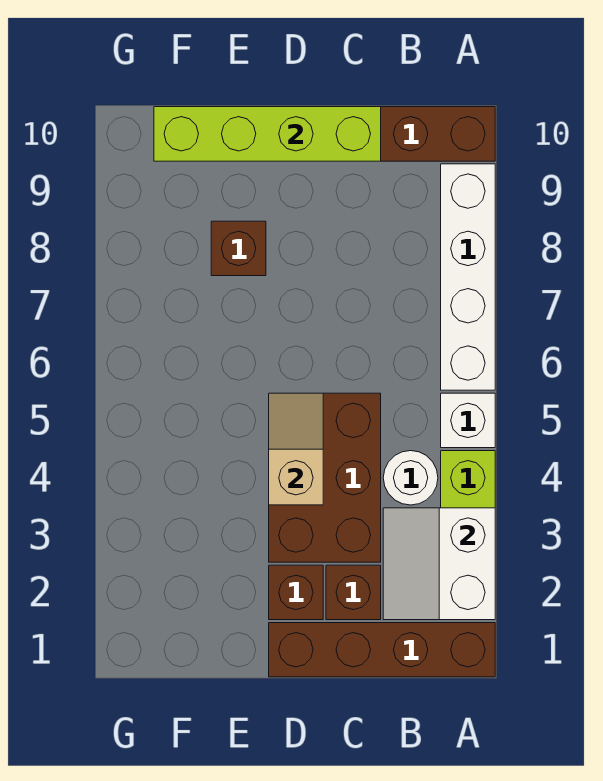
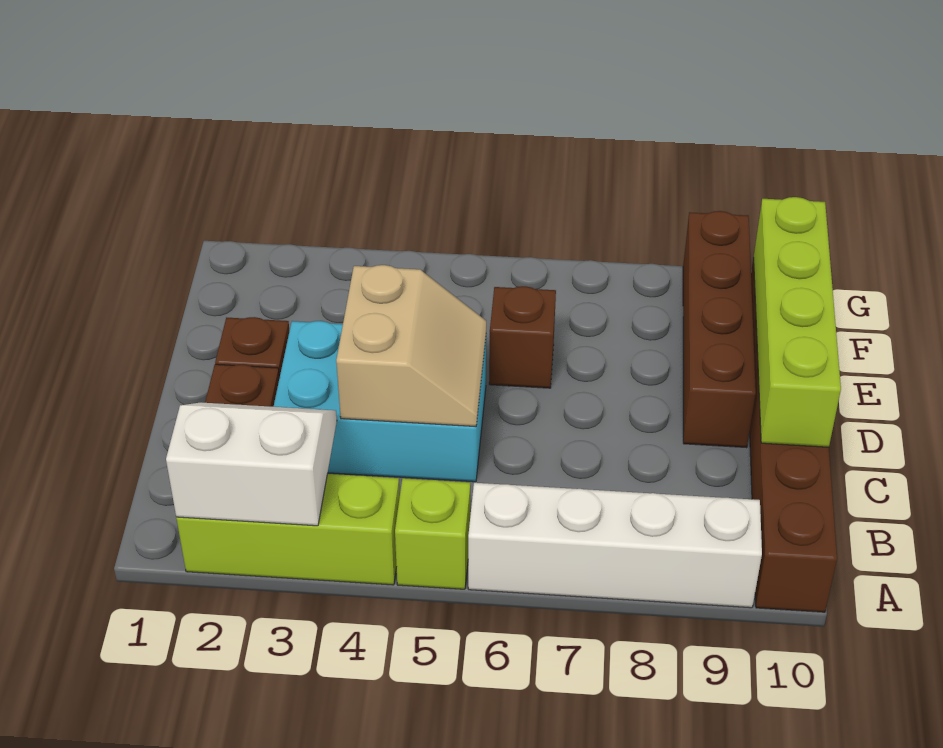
brown brick A1:D1 level 1 -> brown brick D9:G9 level 1
white brick A5 level 1 -> lime brick A5 level 1
white round brick B4 level 1 -> none
brown brick C3:D5 level 1 -> cyan brick C3:D5 level 1
tan slope D4:D5 level 2 top 4 -> tan slope C4:D5 level 2 top 4
brown brick E8 level 1 -> brown brick E6 level 1

